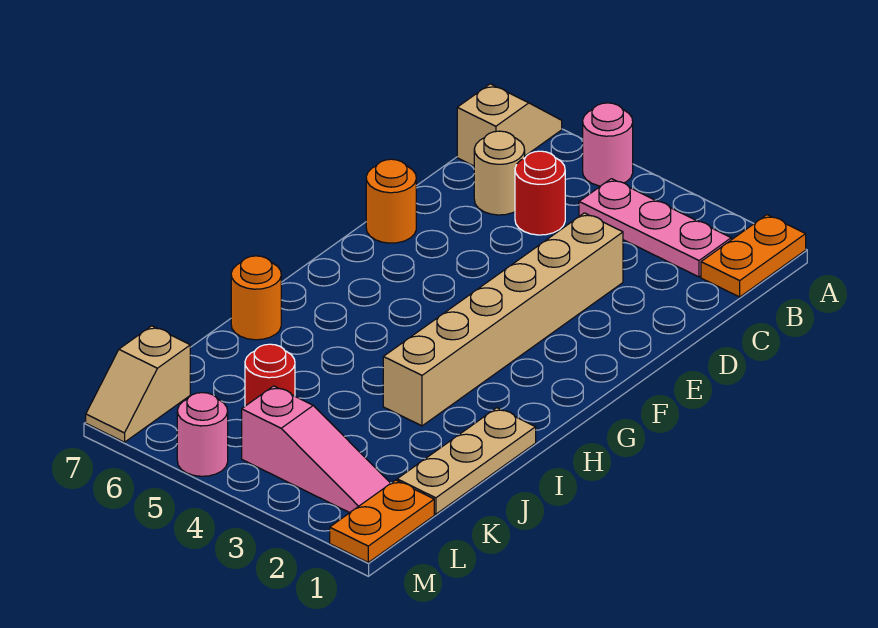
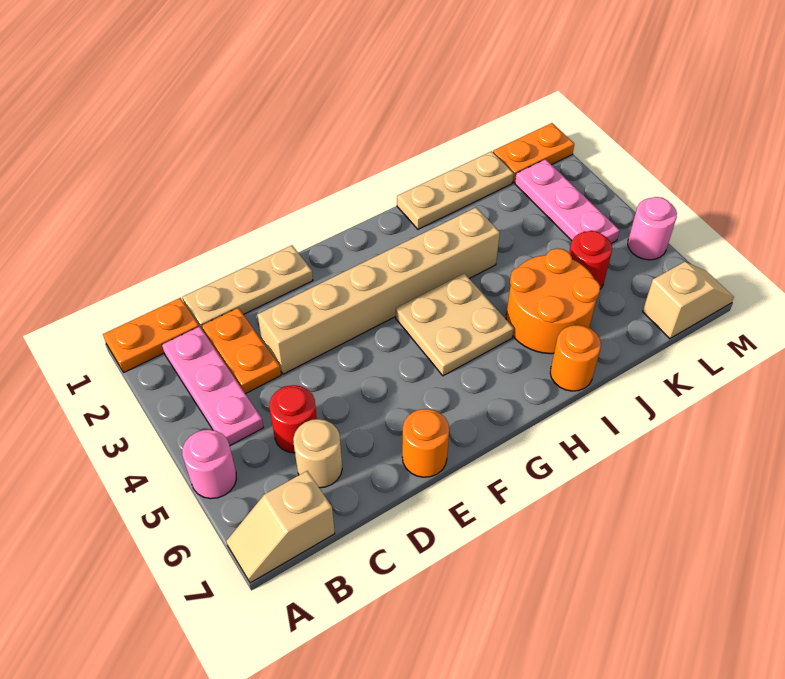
none -> tan plate C1:E1 level 1
none -> orange plate C2:C3 level 1
none -> tan plate G4:H5 level 1
none -> orange round brick I5:J6 level 1
pink slope L2:L4 level 1 top 4 -> pink plate L2:L4 level 1

